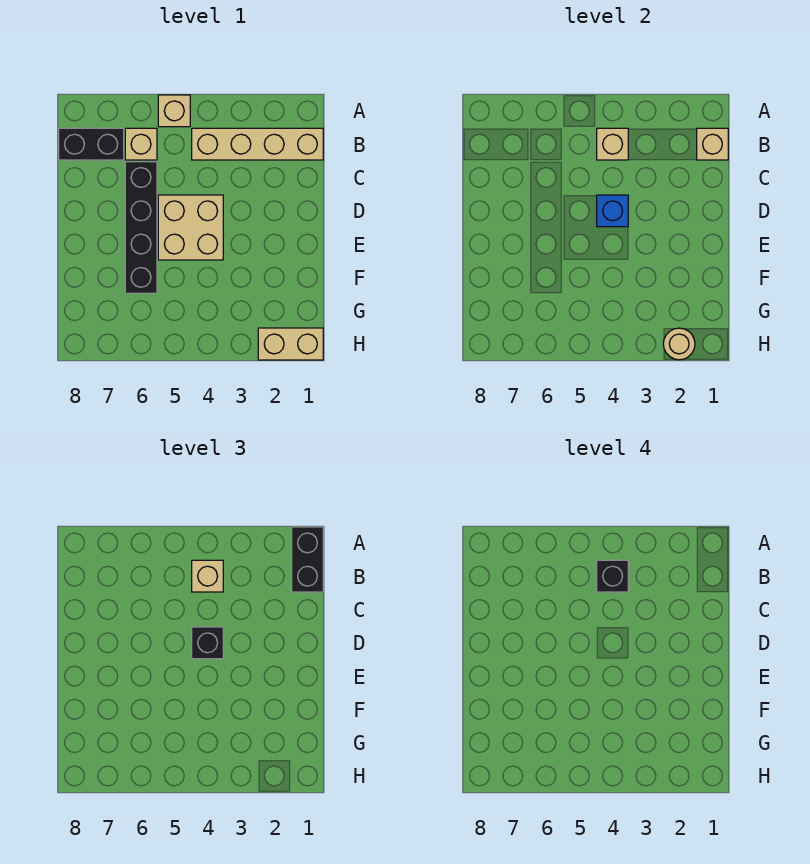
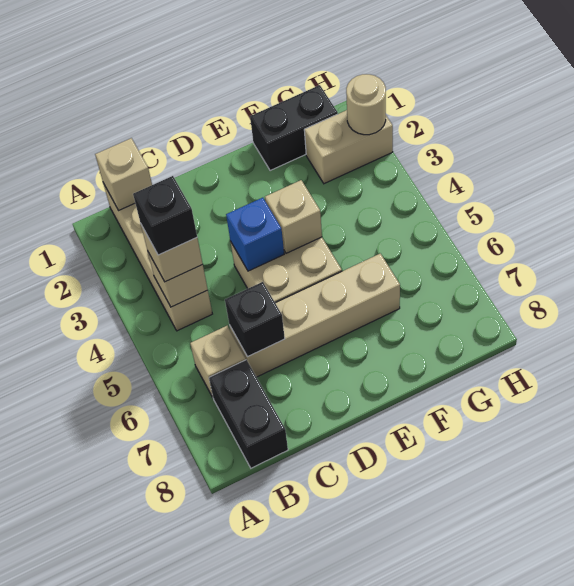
black brick A1:B1 level 3 -> black brick F1:G1 level 1
tan brick A5 level 1 -> tan brick E4 level 2
black brick C6:F6 level 1 -> tan brick C6:F6 level 1
black brick D4 level 3 -> black brick C6 level 2
tan brick H1:H2 level 1 -> tan brick G2:H2 level 1

